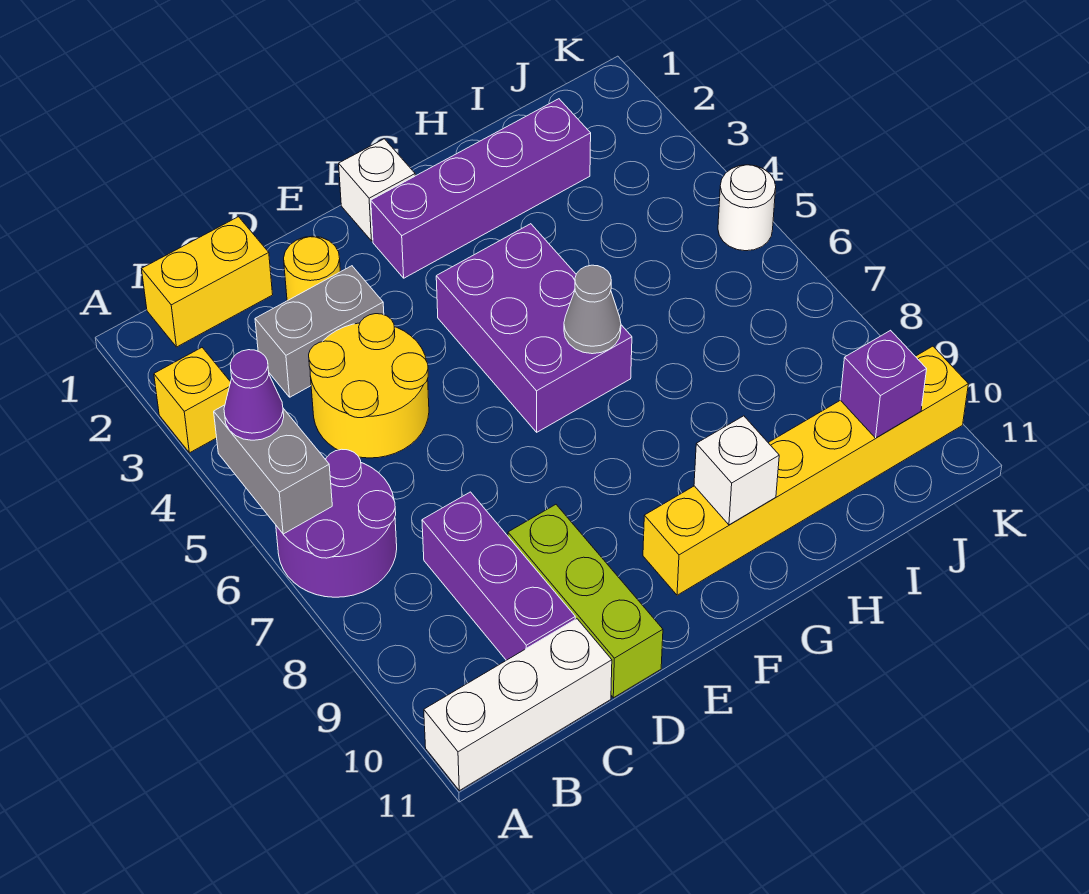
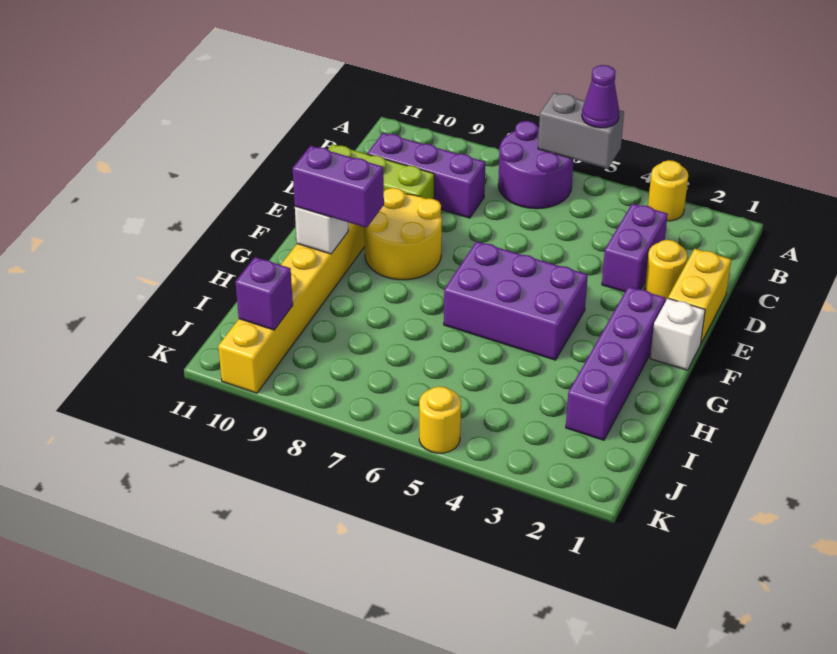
yellow brick A3 level 1 -> yellow round brick A3 level 1
white brick A11:C11 level 1 -> none
yellow brick B1:C1 level 1 -> yellow brick D1:E1 level 1
grey brick C3:D3 level 1 -> purple brick C3:D3 level 1
yellow round brick C4:D5 level 1 -> yellow round brick E8:F9 level 1
grey cone G6 level 2 -> none
none -> purple brick G9:G10 level 3
white round brick K5 level 1 -> yellow round brick K5 level 1

